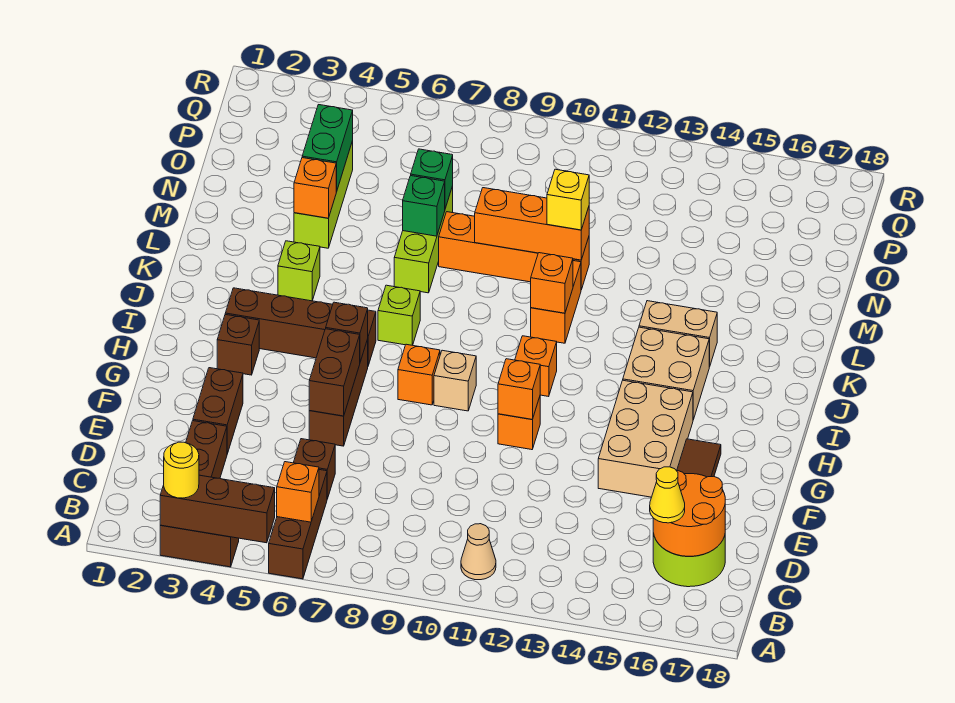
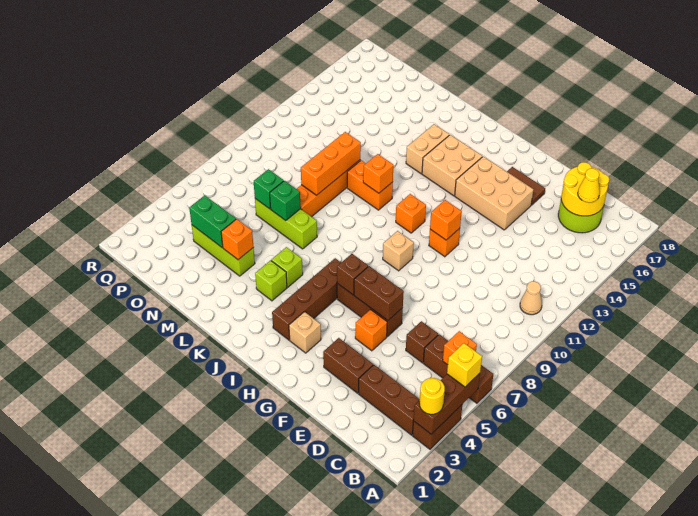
orange round brick C16:D17 level 2 -> yellow round brick C16:D17 level 2
brown brick H3 level 1 -> tan brick H3 level 1
orange brick H8 level 1 -> orange brick F5 level 1
lime brick J7 level 1 -> lime brick K5 level 1
yellow brick M11 level 3 -> yellow brick A5 level 3

